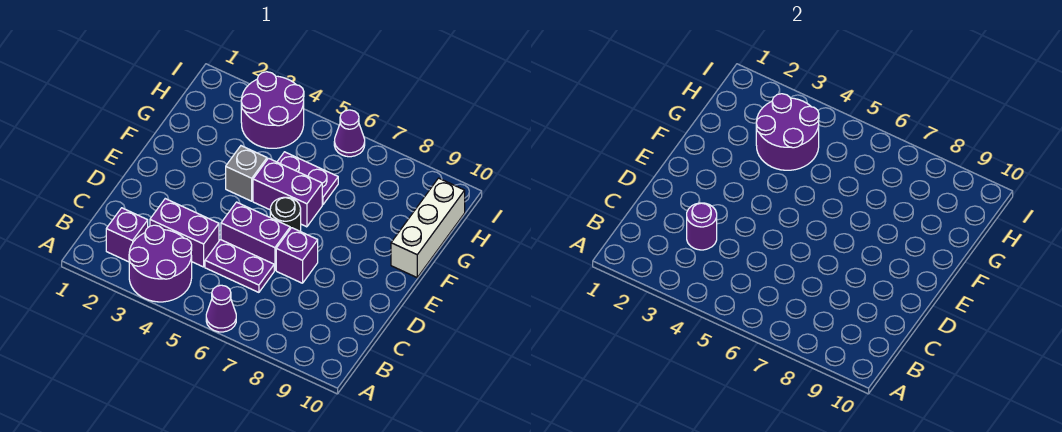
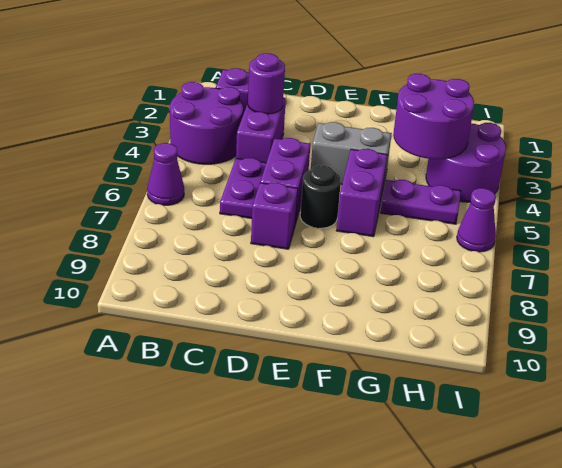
grey brick F4 level 1 -> grey brick E4:F4 level 1
white brick F10:H10 level 1 -> none
purple plate G5:G6 level 1 -> purple plate G5:H5 level 1

